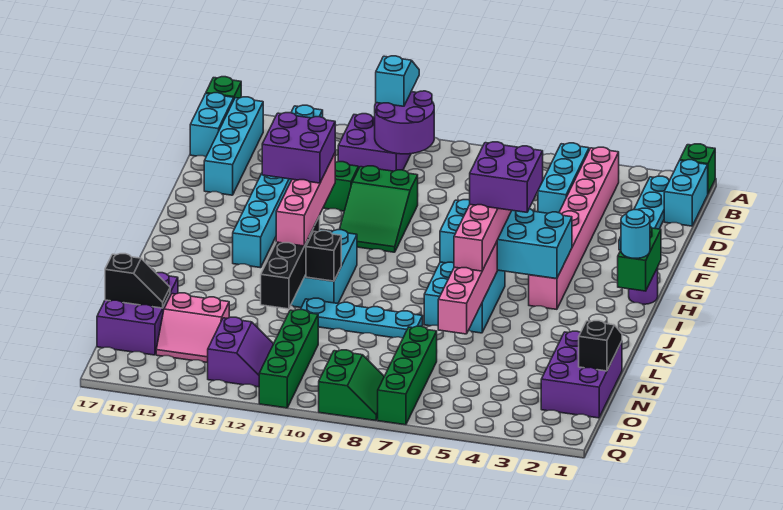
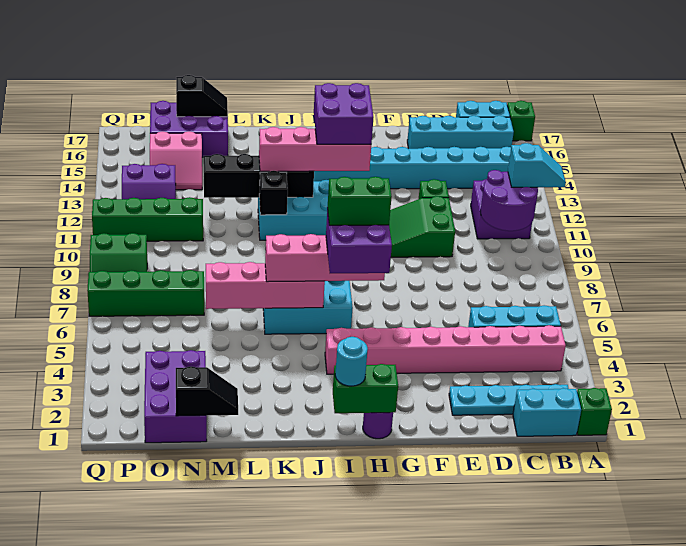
cyan brick H4:I7 level 2 -> none
none -> green brick H6:I6 level 5
cyan plate L8:L11 level 1 -> none
purple brick M1:O2 level 1 -> purple brick N1:O3 level 1
pink slope N14:O15 level 1 top N -> pink slope N14:O15 level 1 top 15
black slope N16:N17 level 2 top 17 -> black slope M17:N17 level 2 top N

